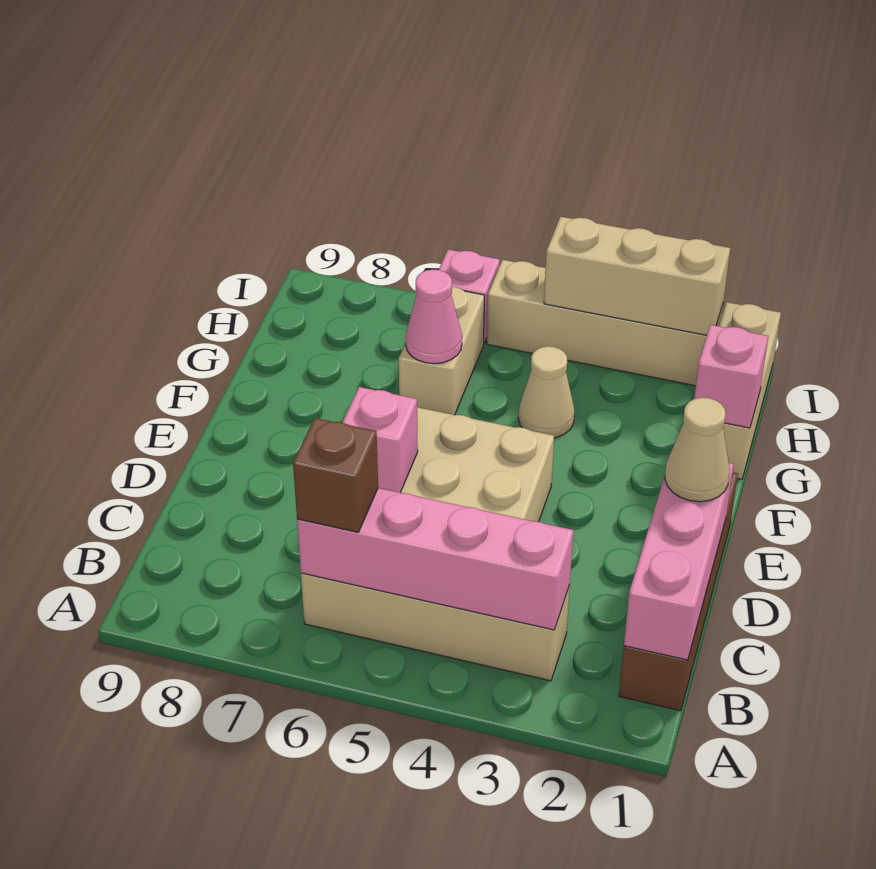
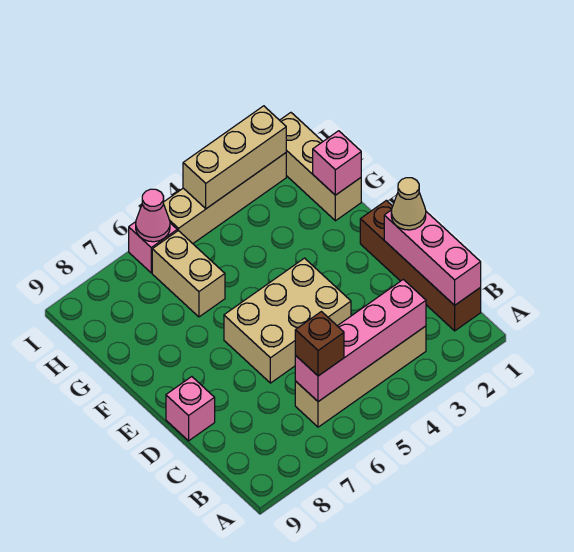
pink brick D6 level 2 -> pink brick D9 level 1
tan cone G4 level 1 -> none
pink cone G6 level 2 -> pink cone I6 level 2

